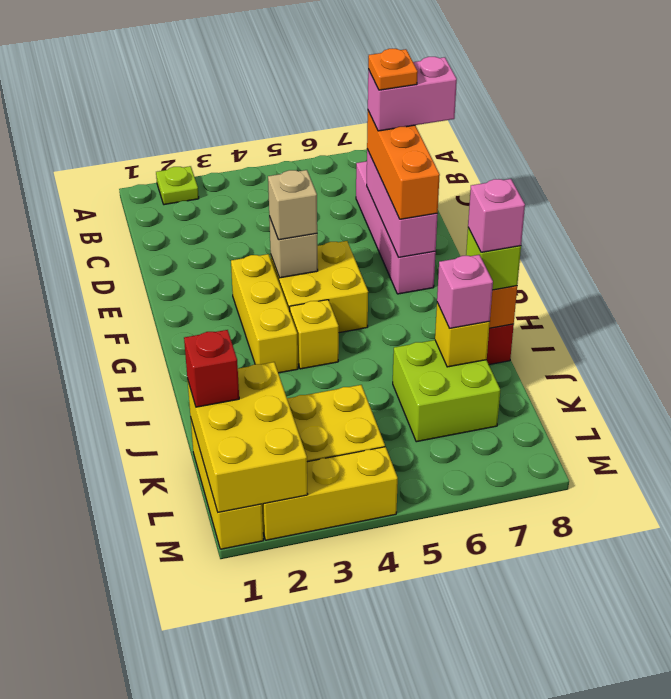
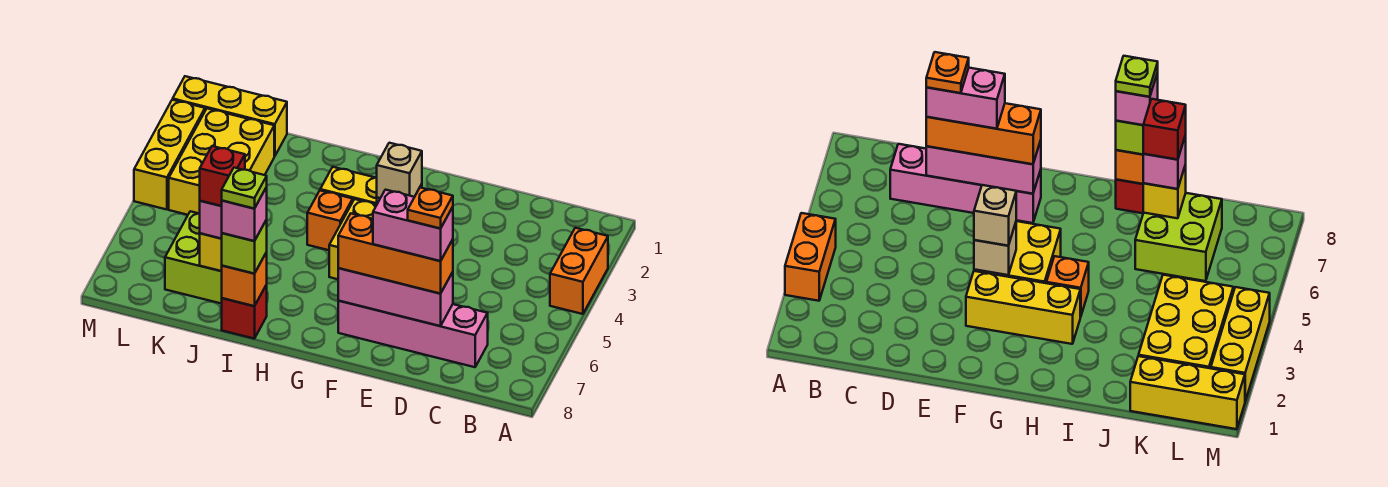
lime plate A2 level 1 -> lime plate I8 level 5
none -> orange brick A3:A4 level 1
pink brick D7:D8 level 4 -> pink brick D7:E7 level 4
yellow brick H4 level 1 -> orange brick H4 level 1
yellow brick K1:M2 level 2 -> none
red brick K1 level 3 -> red brick J7 level 4

